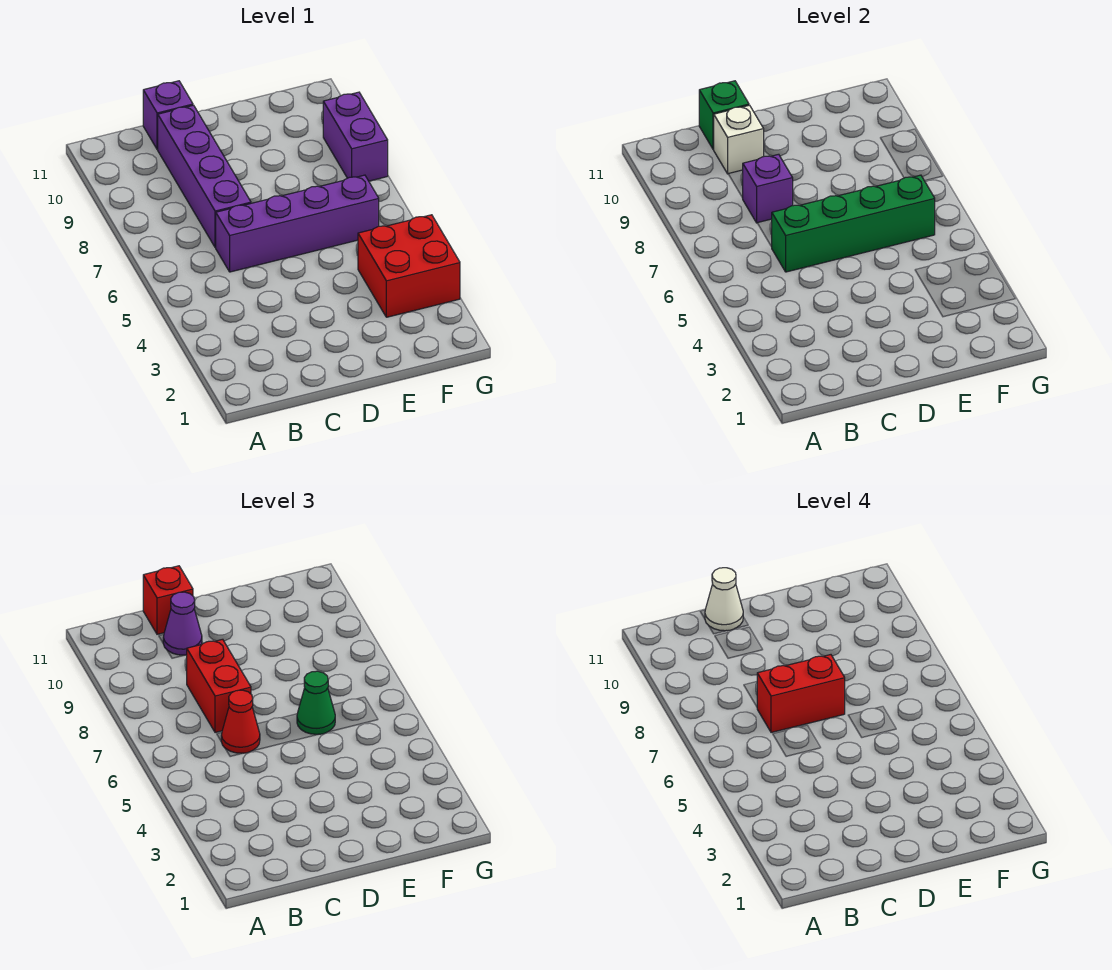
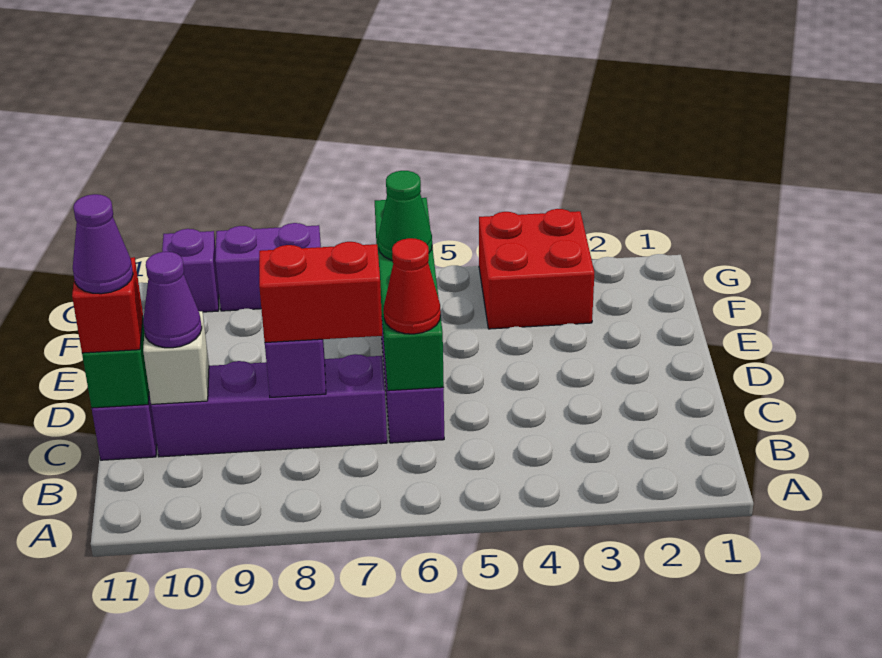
red brick C7:D7 level 4 -> none
white cone C11 level 4 -> purple cone C11 level 4
none -> purple brick G10 level 1

